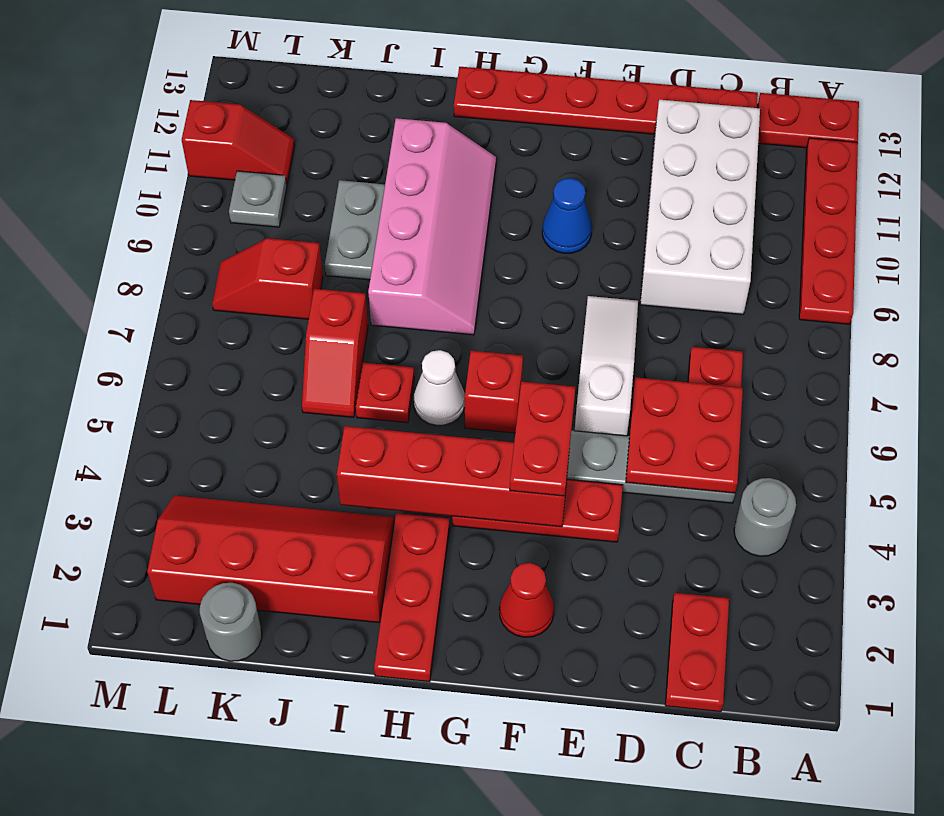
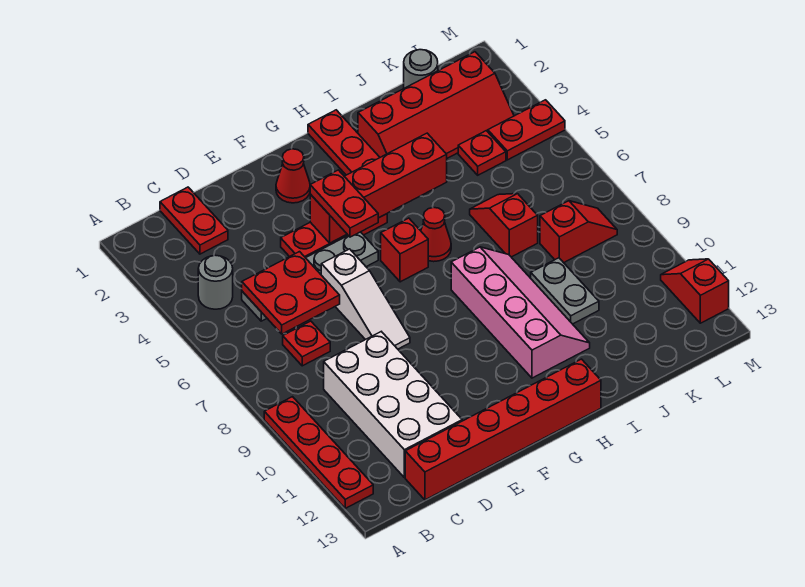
red plate A13:B13 level 1 -> red plate L4:M4 level 1
red plate C13:H13 level 1 -> red brick C13:H13 level 1
blue cone F10 level 1 -> none
white cone H6 level 1 -> red cone H6 level 1
pink slope H8:I11 level 1 top I -> pink slope H8:I11 level 1 top H
red plate I6 level 1 -> red plate K4 level 1
grey plate L10 level 1 -> none
red slope L11:M11 level 1 top M -> red slope M11:M12 level 1 top 12

